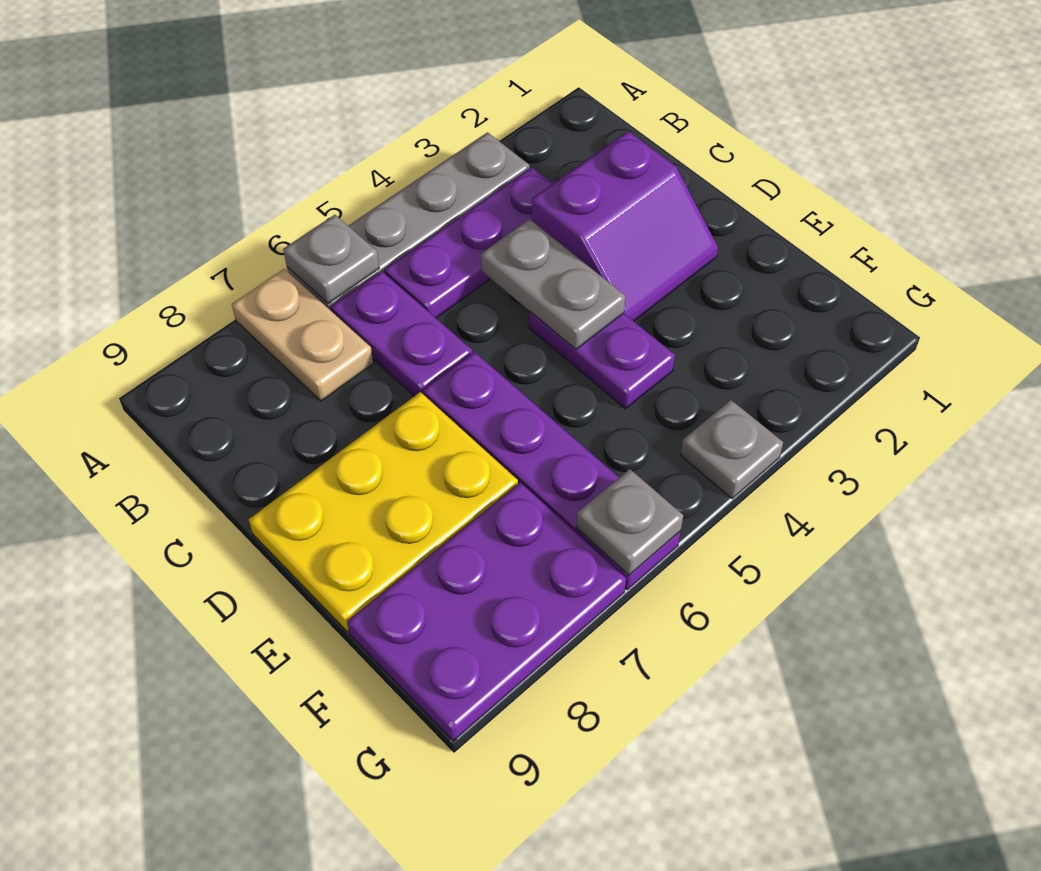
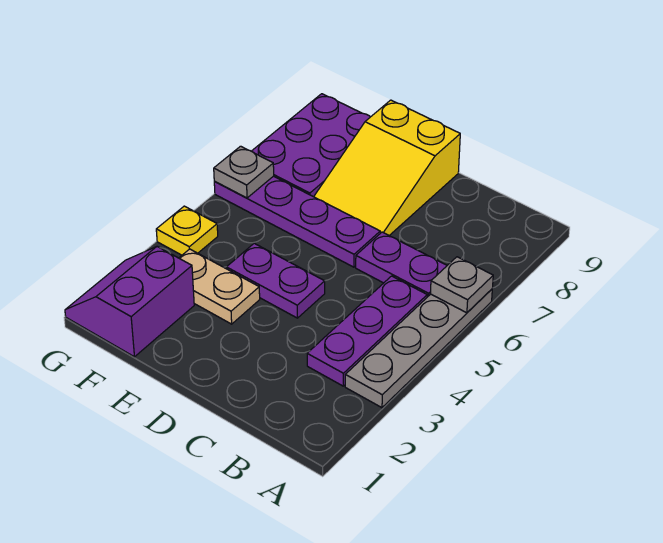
tan plate A7:B7 level 1 -> tan plate E3:F3 level 1
purple slope C2:D3 level 1 top C -> purple slope F1:G2 level 1 top F
grey plate C4:D4 level 2 -> none
yellow plate D7:E9 level 1 -> yellow slope D7:E9 level 1 top 9
grey plate G4 level 1 -> yellow plate G4 level 1

